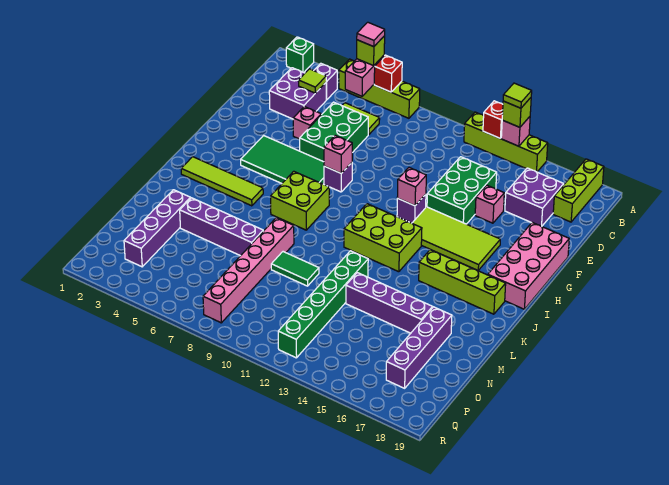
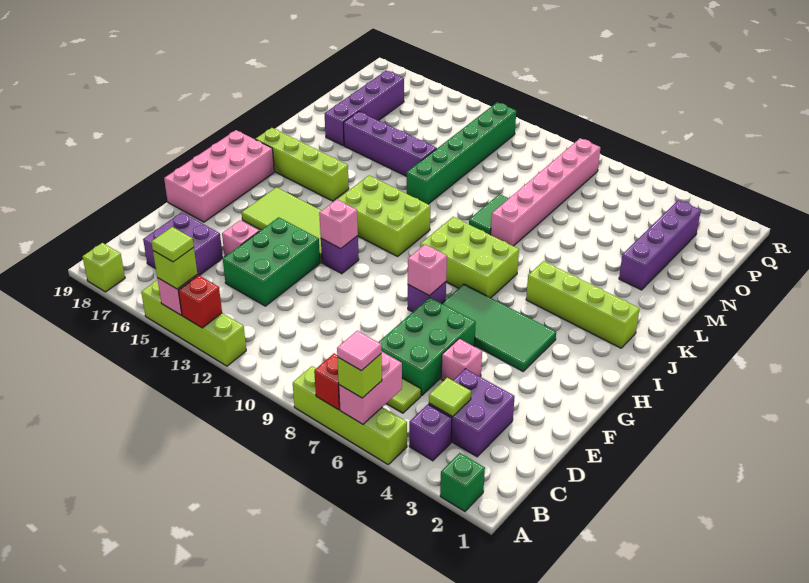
lime brick A18:C18 level 1 -> lime brick A18 level 1
lime brick I7:J8 level 1 -> lime brick I7:J9 level 1
lime tile J2:J5 level 1 -> lime brick J2:J5 level 1
purple brick M4:M7 level 1 -> none
green tile M9:M10 level 1 -> green tile L9:M9 level 1

